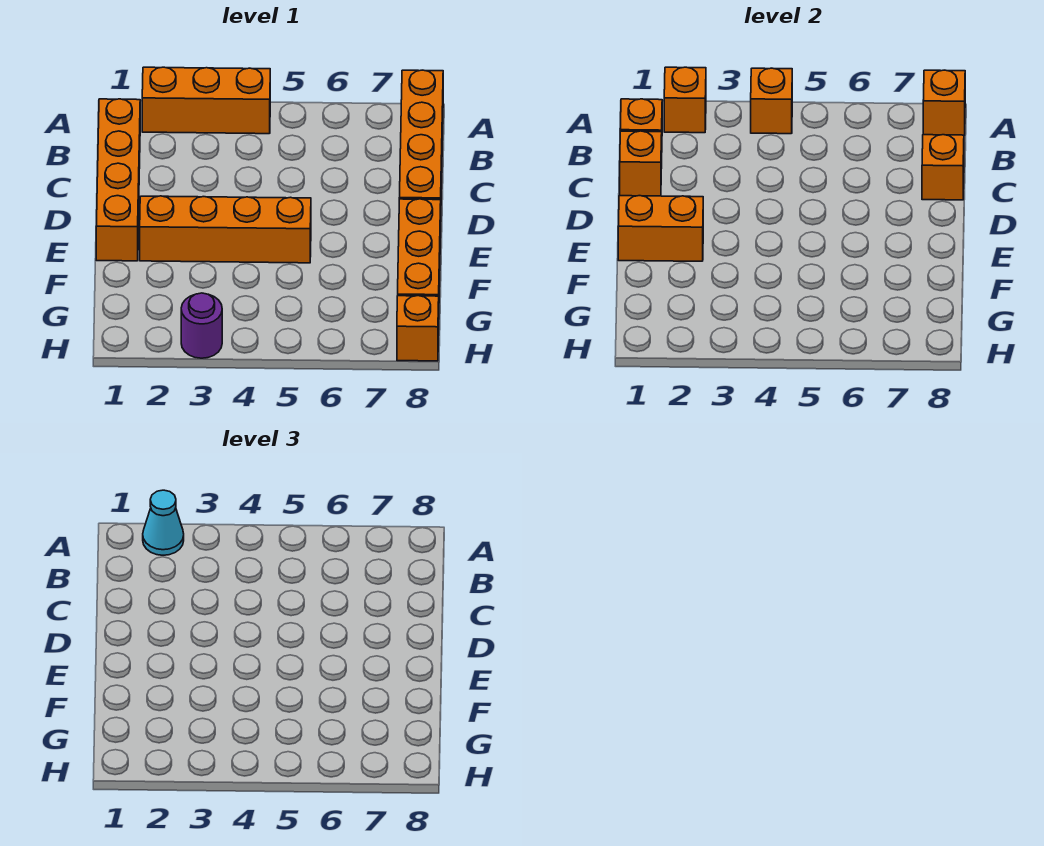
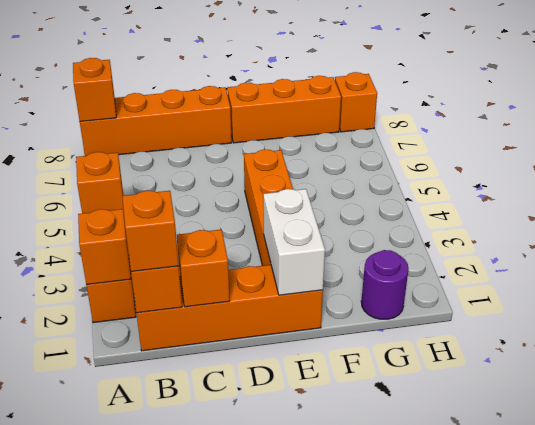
cyan cone A2 level 3 -> none
orange brick C8 level 2 -> orange brick B1 level 3
orange brick E1:E2 level 2 -> white brick E1:E2 level 2
purple round brick H3 level 1 -> purple round brick G1 level 1

